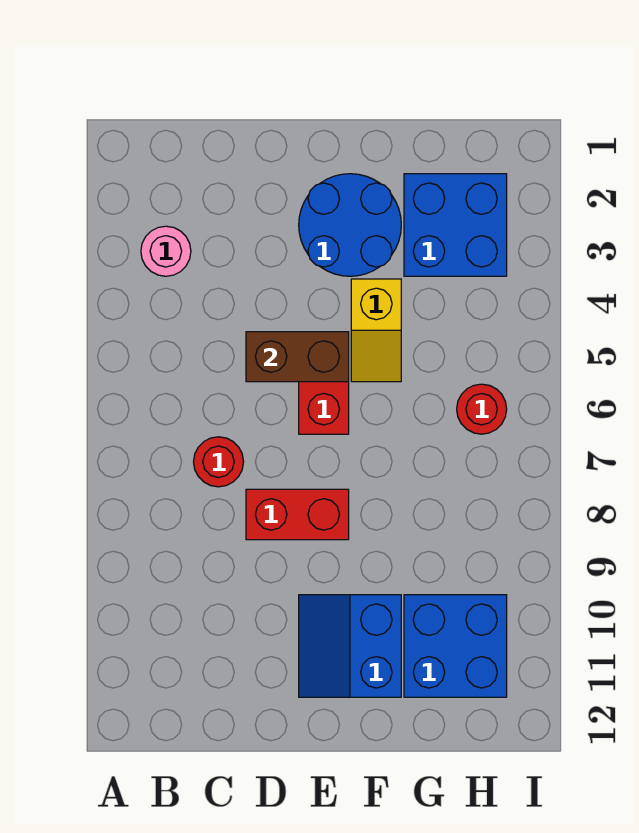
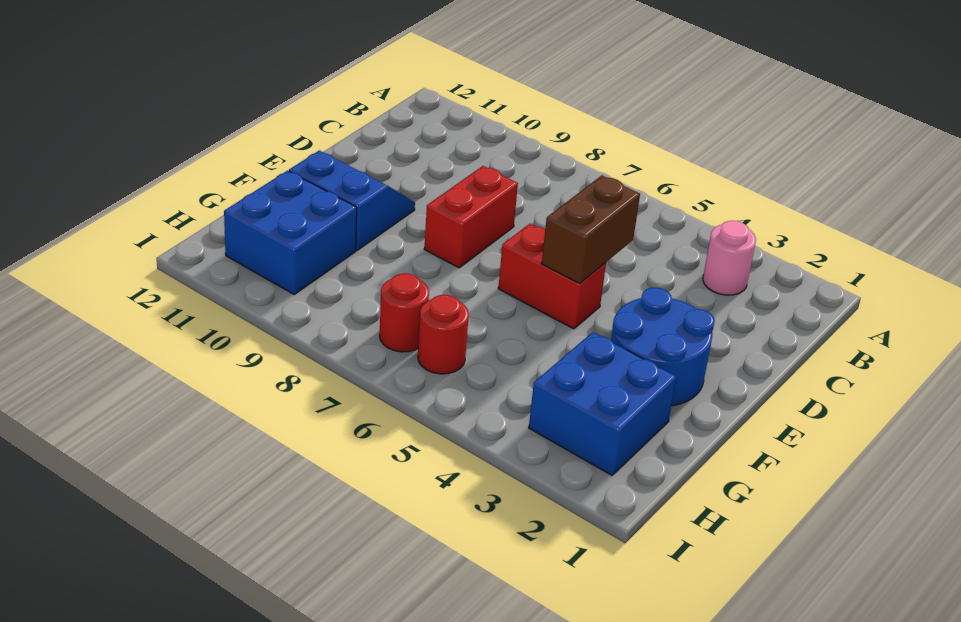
red round brick C7 level 1 -> red round brick H7 level 1
yellow slope F4:F5 level 1 top 4 -> none

